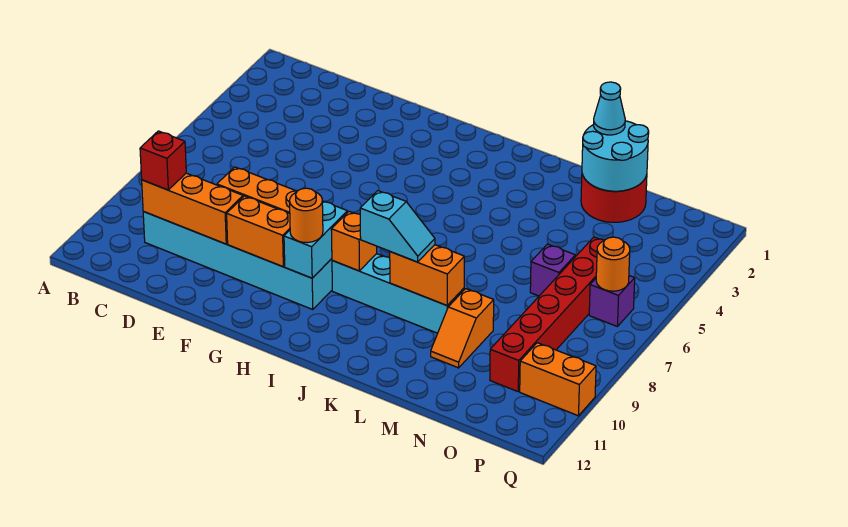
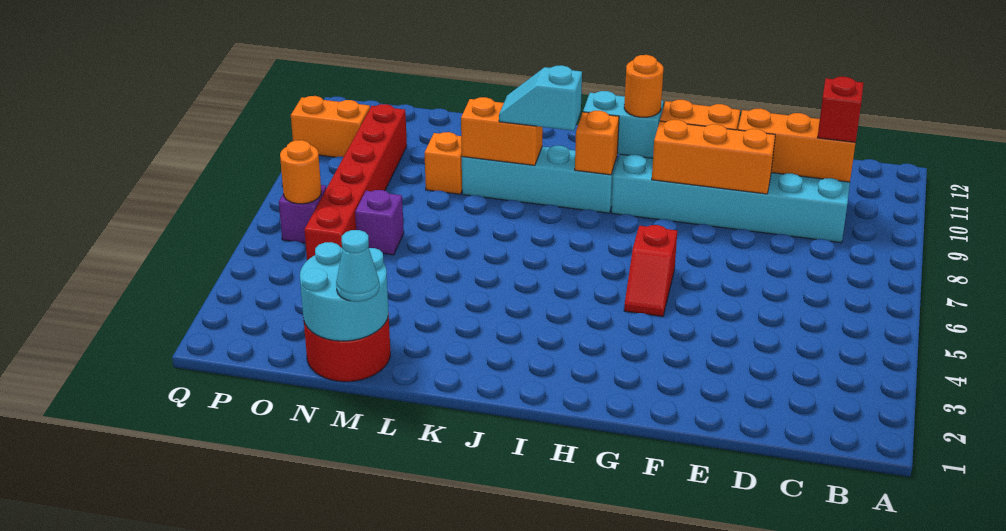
none -> red slope G5:G6 level 1 top 6
cyan brick H9:H10 level 2 -> cyan brick H10:I10 level 2

